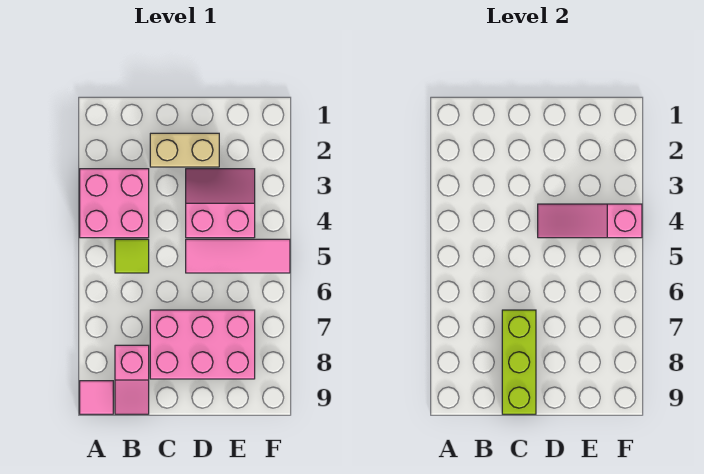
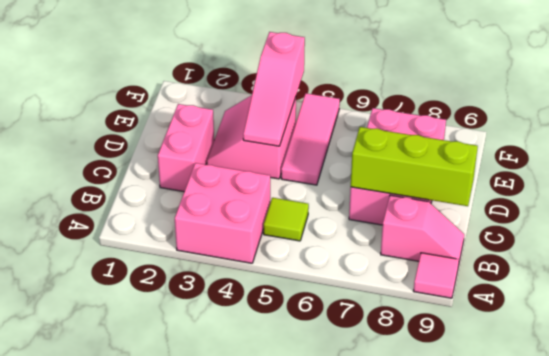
tan brick C2:D2 level 1 -> pink brick C2:D2 level 1

